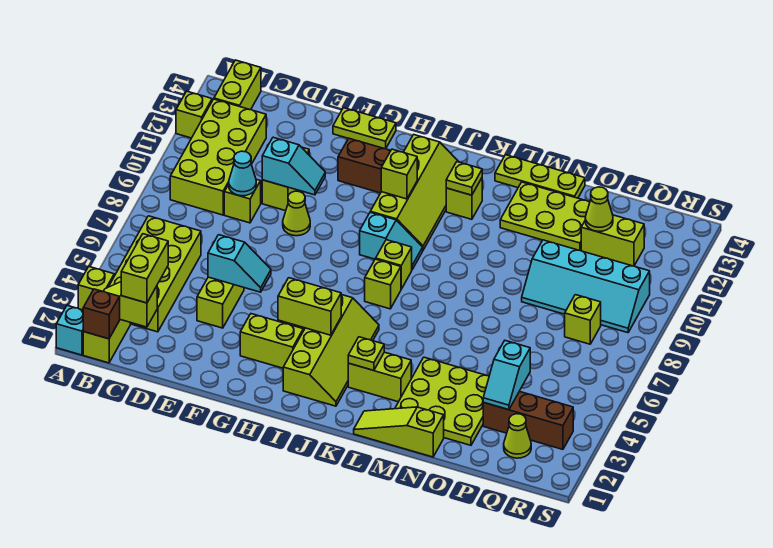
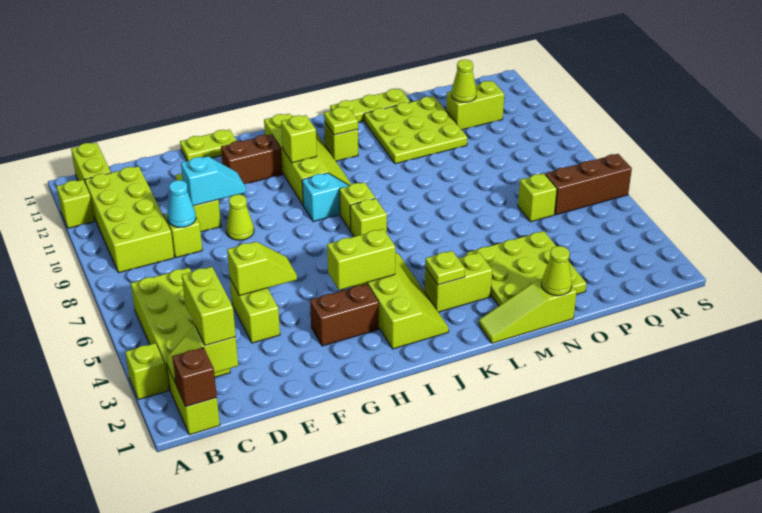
cyan brick A1 level 1 -> none
cyan slope E5:F5 level 2 top E -> lime slope E5:F5 level 2 top E
lime brick G3:H3 level 1 -> brown brick G3:H3 level 1
lime plate M12:O13 level 1 -> lime plate M11:O13 level 1
cyan slope O9:R10 level 1 top 10 -> none
brown brick P3:R3 level 1 -> brown brick Q6:S6 level 1
cyan slope P3:P4 level 2 top 4 -> none
lime cone Q2 level 1 -> lime cone N1 level 2
lime brick Q8 level 1 -> lime brick P6 level 1

